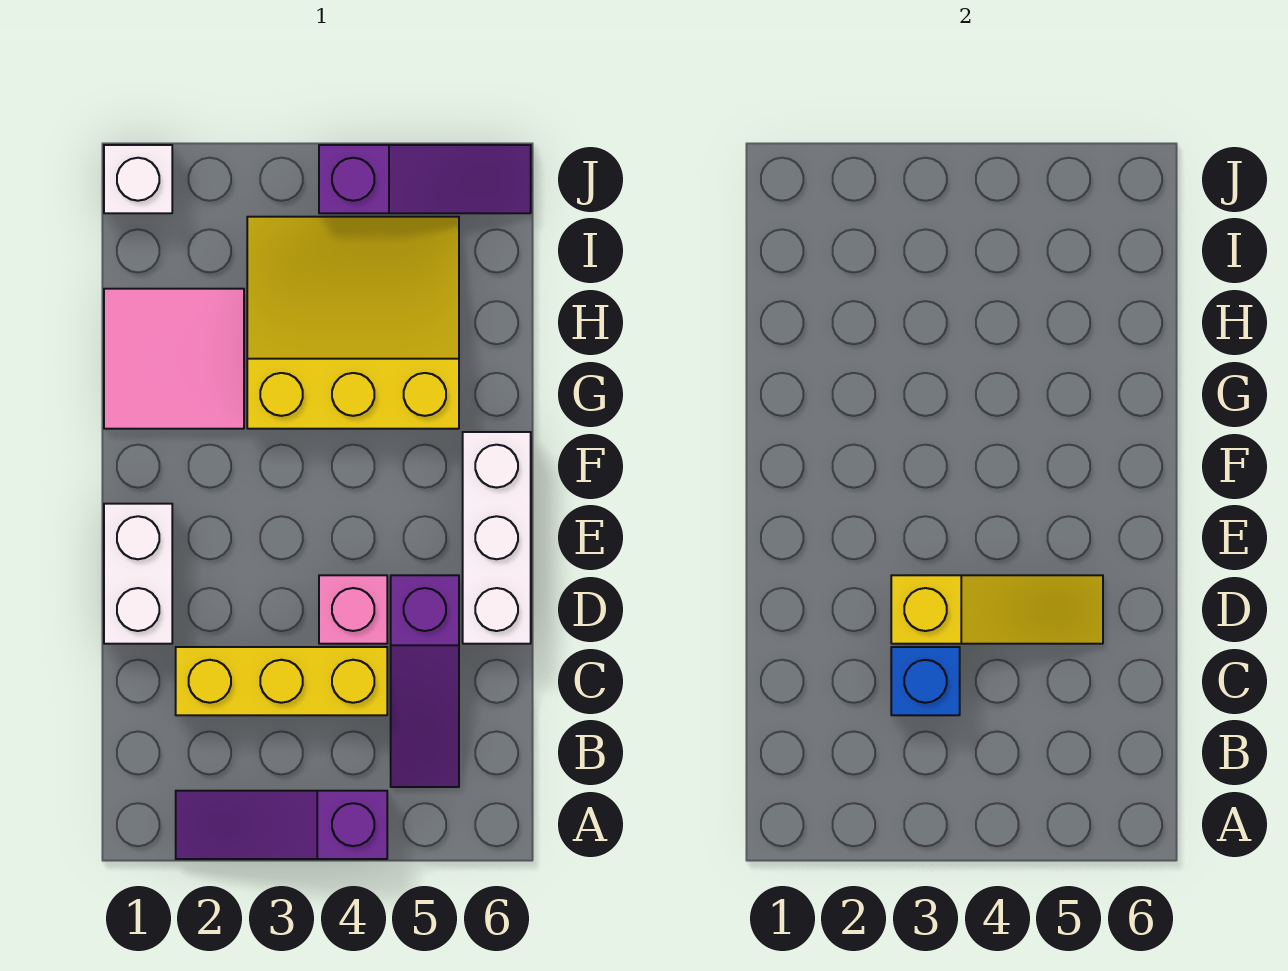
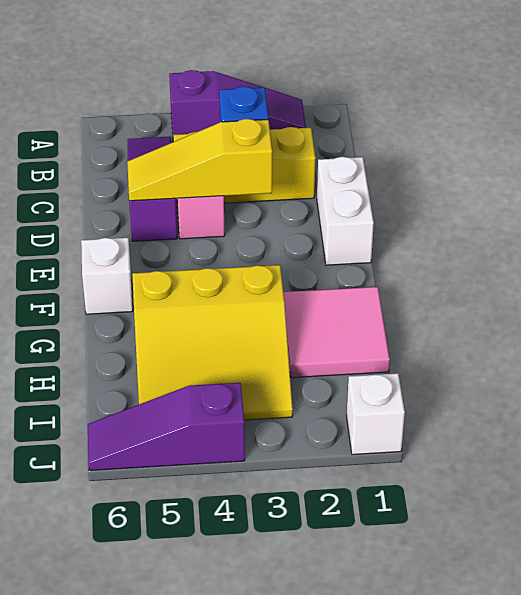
white brick D6:F6 level 1 -> white brick F6 level 1

